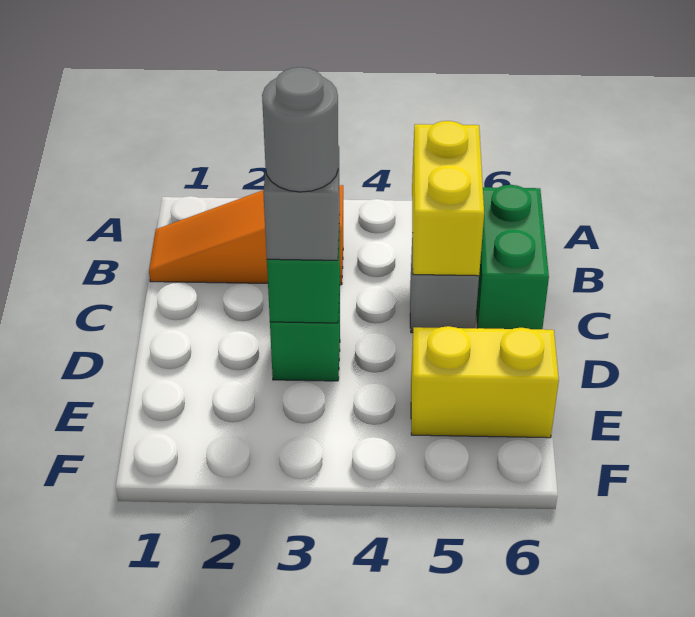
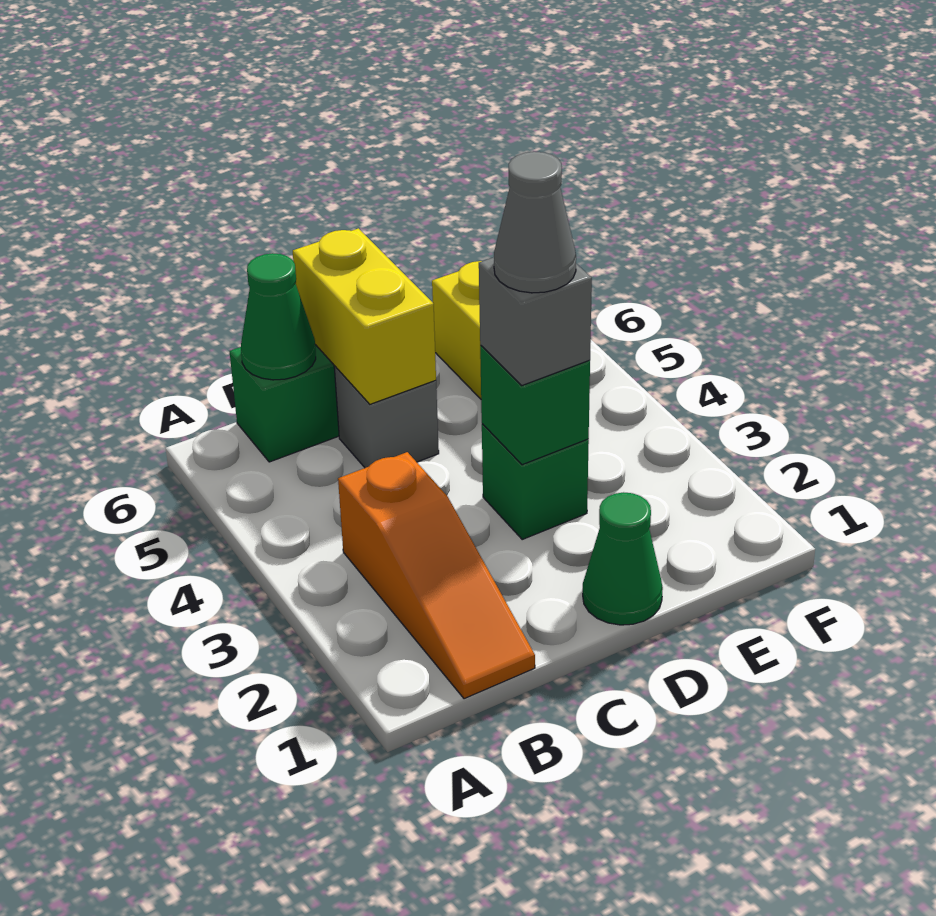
yellow brick B5:C5 level 2 -> yellow brick C5:C6 level 2
none -> green cone B6 level 2
none -> green cone D1 level 1
grey round brick D3 level 4 -> grey cone D3 level 4

